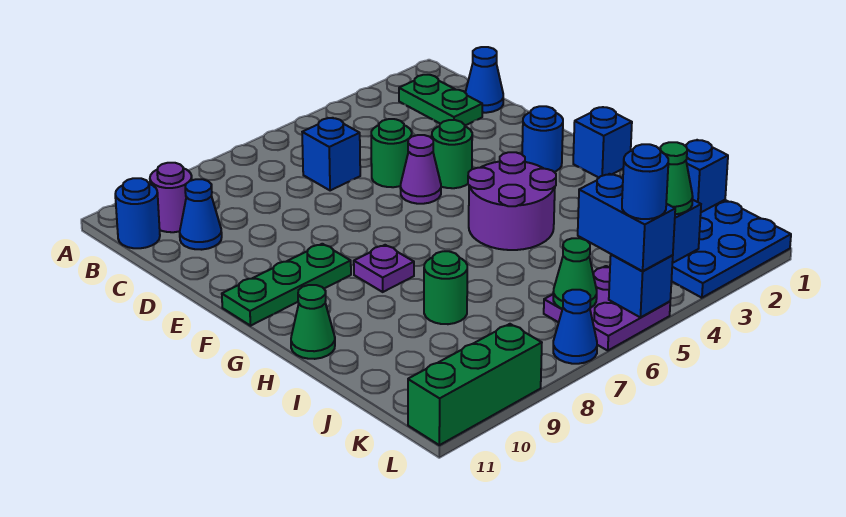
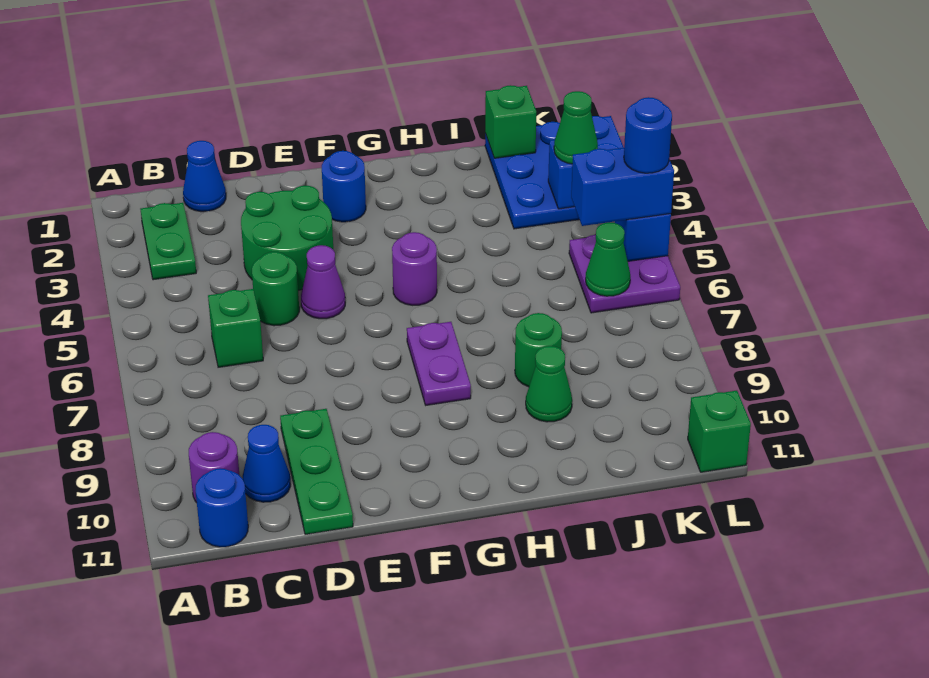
green plate B2:C2 level 1 -> green plate B2:B3 level 1
blue brick C6 level 1 -> green brick C6 level 1
green round brick E4 level 1 -> green round brick D3:E4 level 1
green plate F9:F11 level 1 -> green plate D9:D11 level 1
blue brick G1 level 1 -> none
purple round brick G4:H5 level 1 -> purple round brick G5 level 1
purple plate G8 level 1 -> purple plate G7:G8 level 1
green cone H11 level 1 -> green cone I9 level 1
blue brick J1 level 2 -> green brick J1 level 2
blue cone L7 level 1 -> none
green brick L9:L11 level 1 -> green brick L11 level 1

